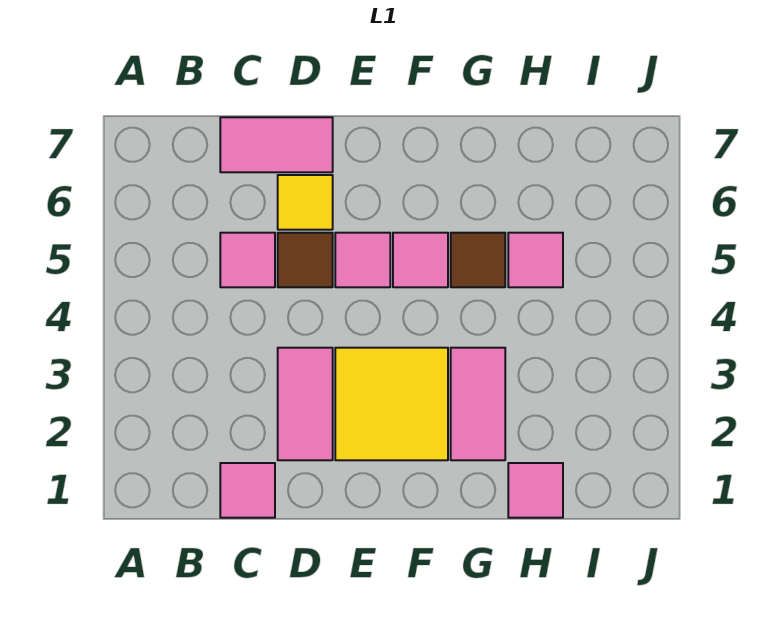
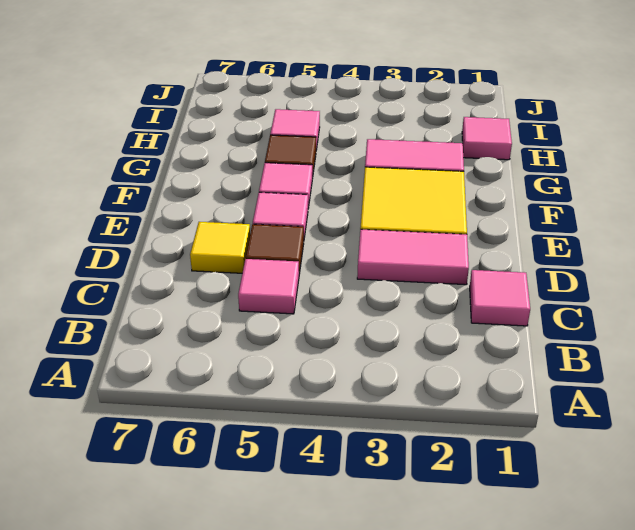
pink tile C7:D7 level 1 -> none

